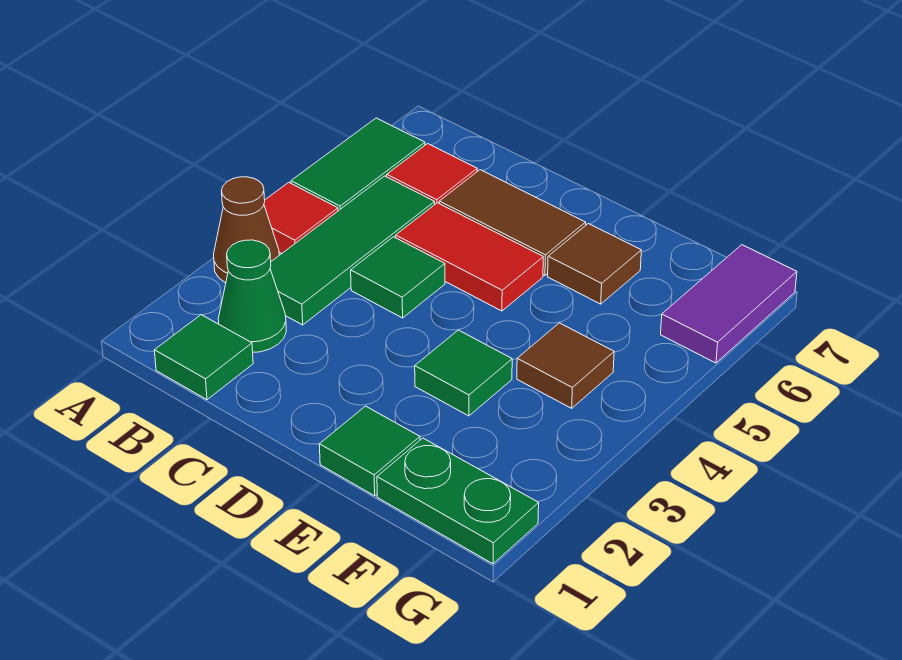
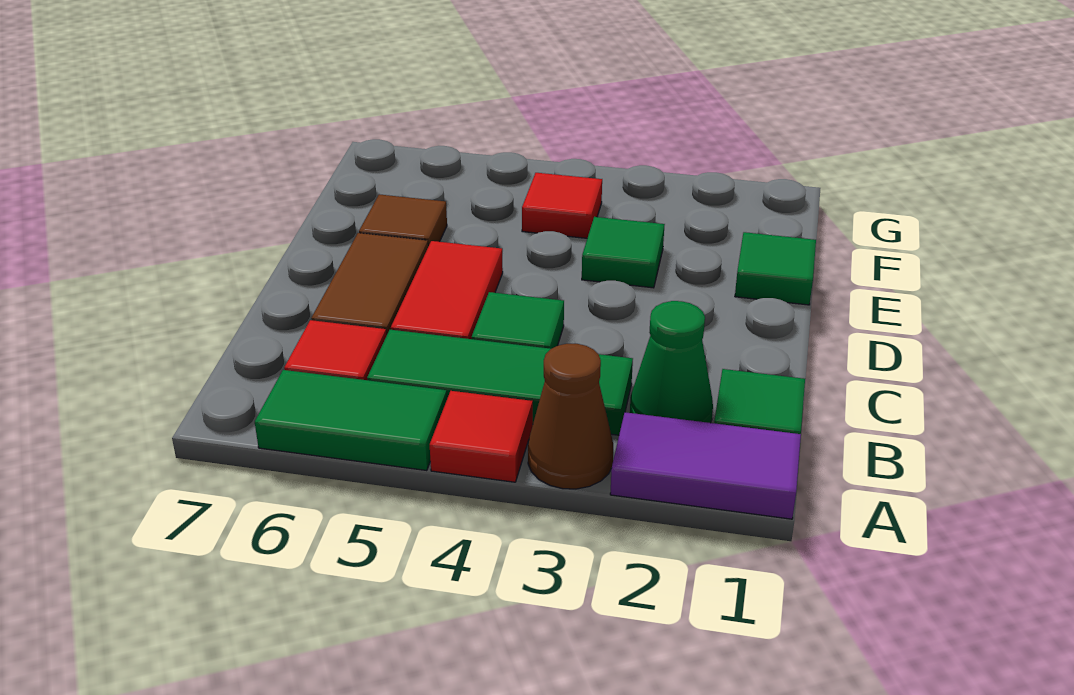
green plate F1:G1 level 1 -> none
brown tile F4 level 1 -> red tile F4 level 1
purple tile G6:G7 level 1 -> purple tile A1:A2 level 1

